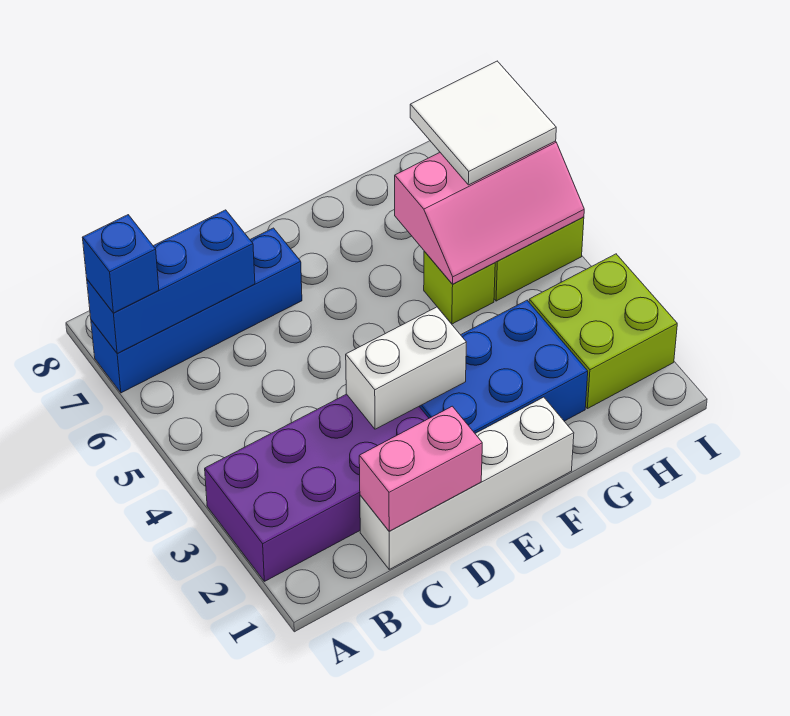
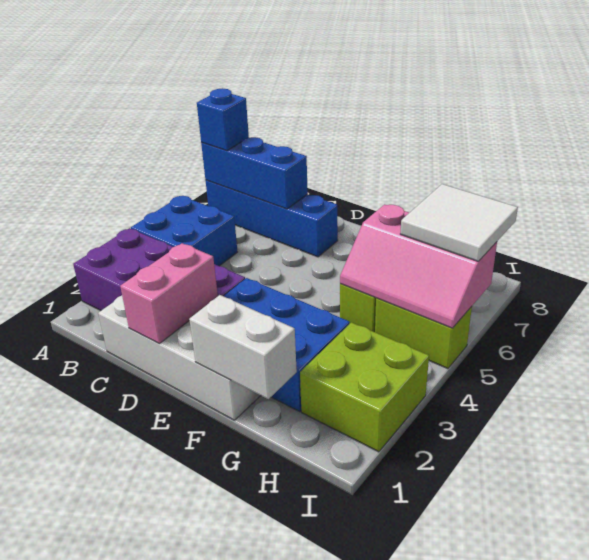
none -> blue brick A4:B5 level 1
pink brick C1:D1 level 2 -> pink brick D1:D2 level 2
white brick D3:E3 level 2 -> white brick F1:G1 level 2

